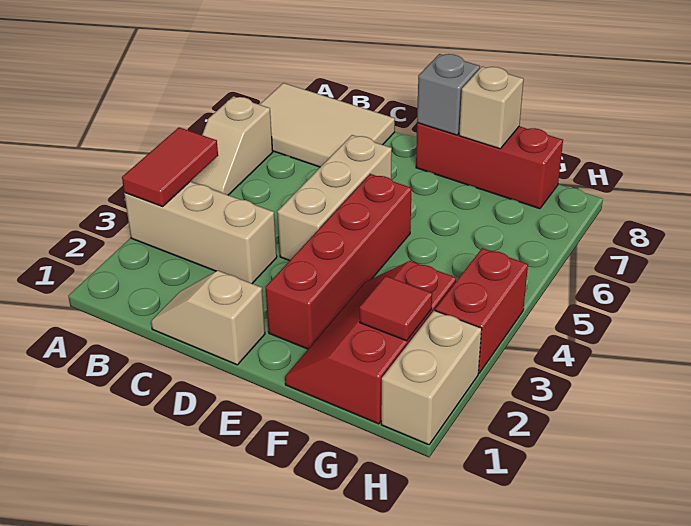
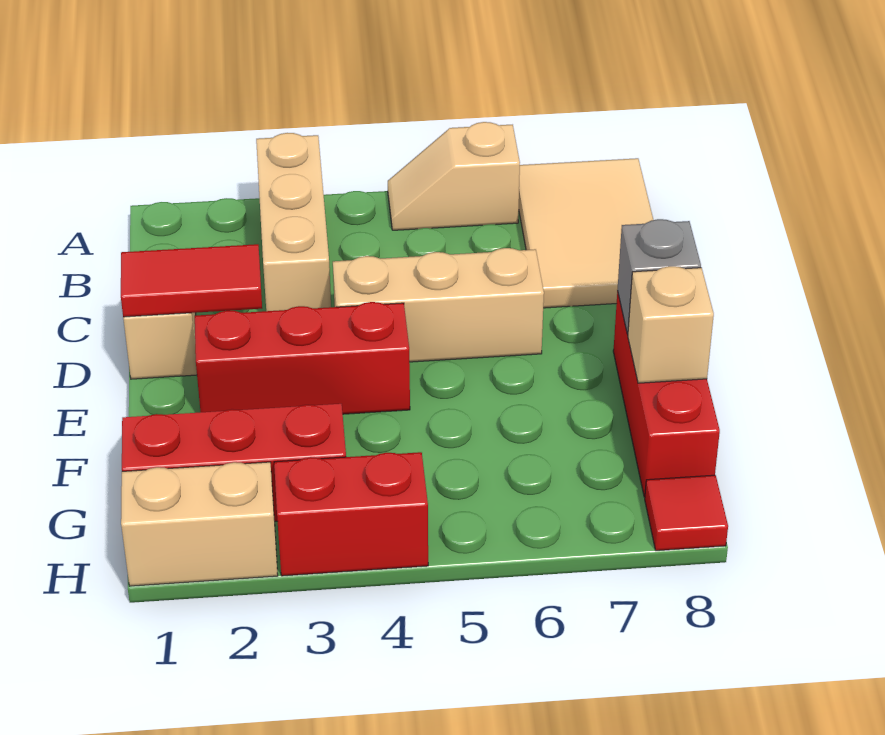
red tile A3:A4 level 2 -> red tile D1:D2 level 2
red brick E2:E5 level 1 -> red brick E2:E4 level 1
red tile G2 level 2 -> red tile H8 level 1

